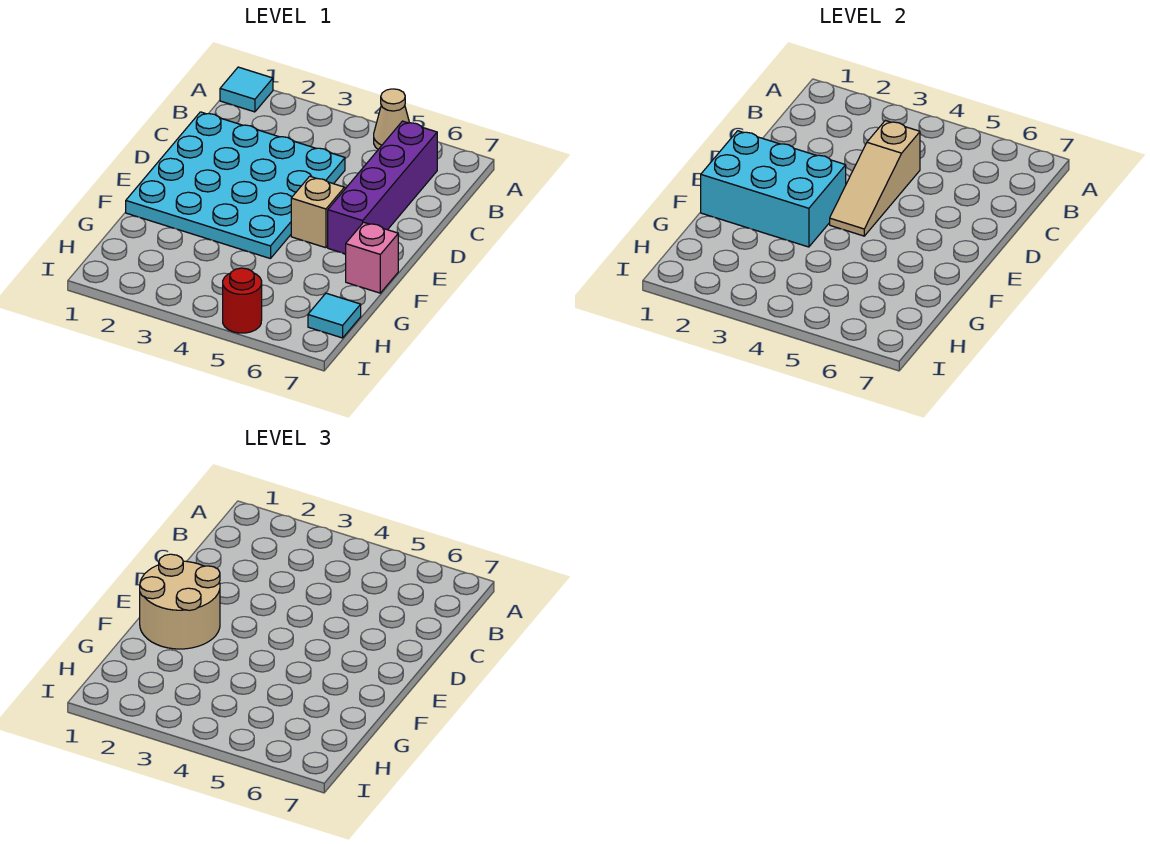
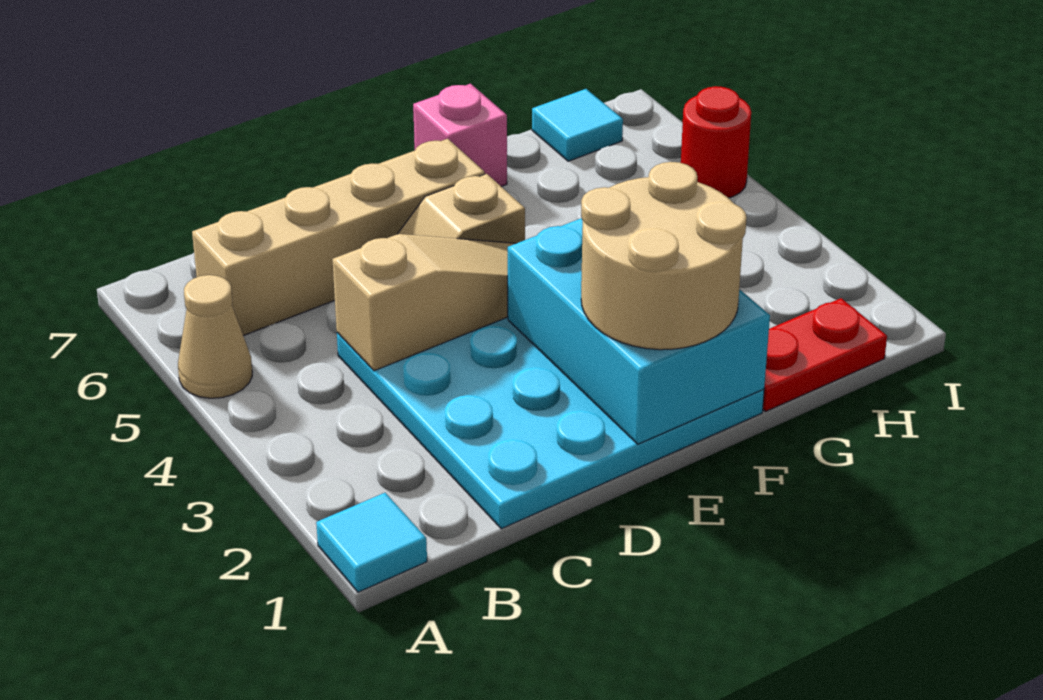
purple brick B6:E6 level 1 -> tan brick B6:E6 level 1
none -> red plate G1:H1 level 1

